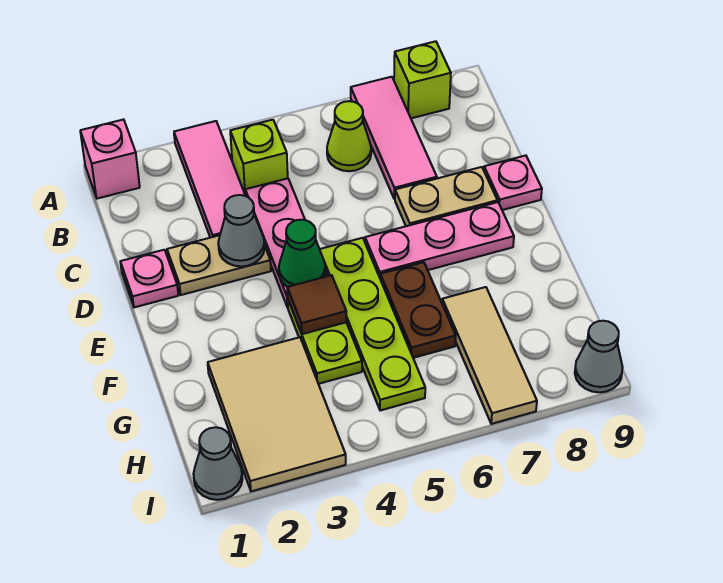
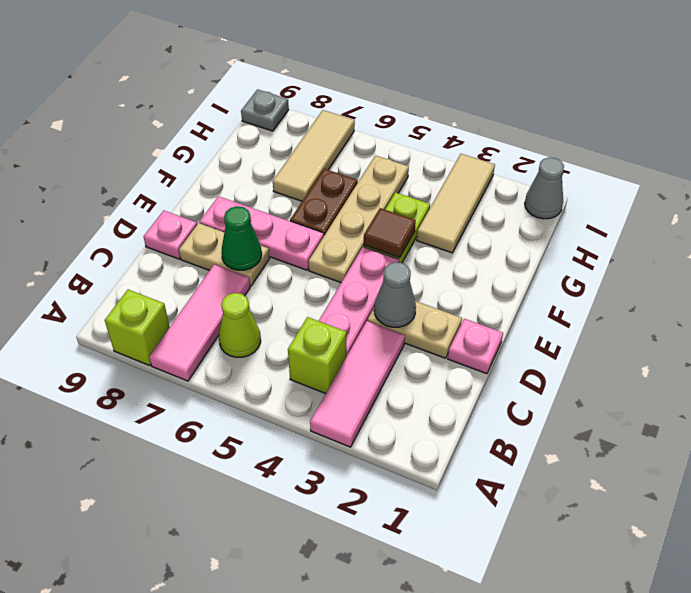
pink brick A1 level 1 -> none
green cone E4 level 2 -> green cone D7 level 2
lime plate E5:H5 level 1 -> tan plate E5:H5 level 1
tan tile G2:I3 level 1 -> tan tile G3:I3 level 1
grey cone I9 level 1 -> grey plate I9 level 1

